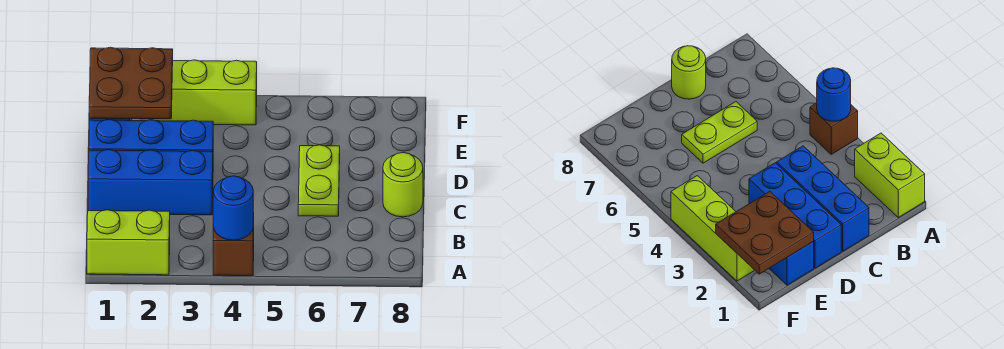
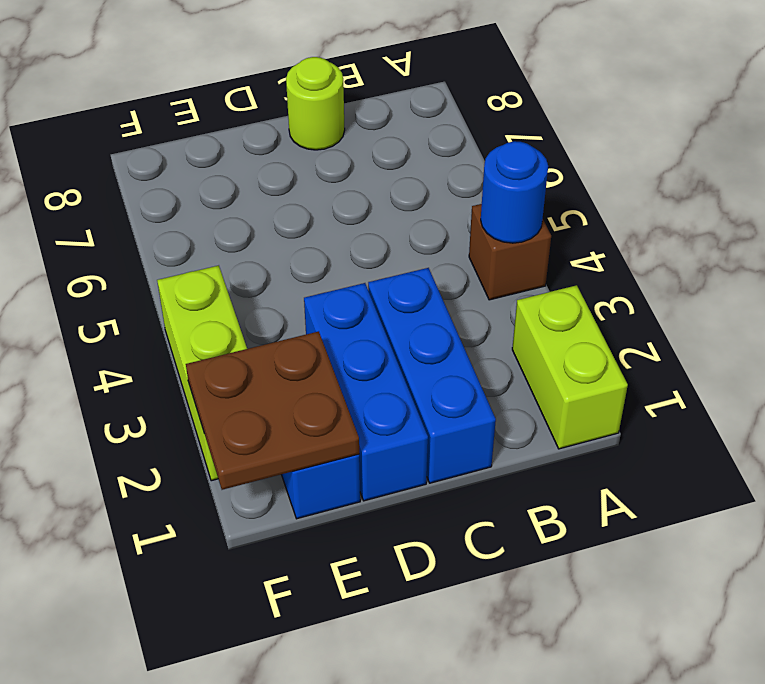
lime plate C6:D6 level 1 -> none

